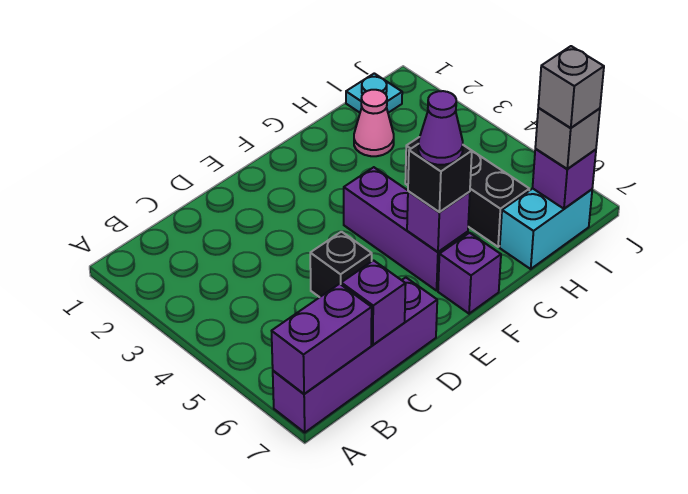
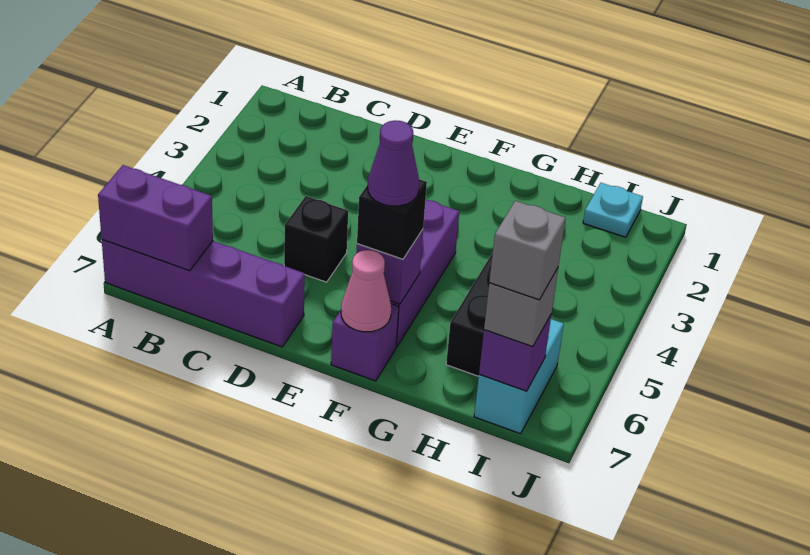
purple brick C7 level 2 -> none
pink cone H2 level 1 -> pink cone F7 level 2
cyan brick H7:I7 level 1 -> cyan brick I6:I7 level 1

